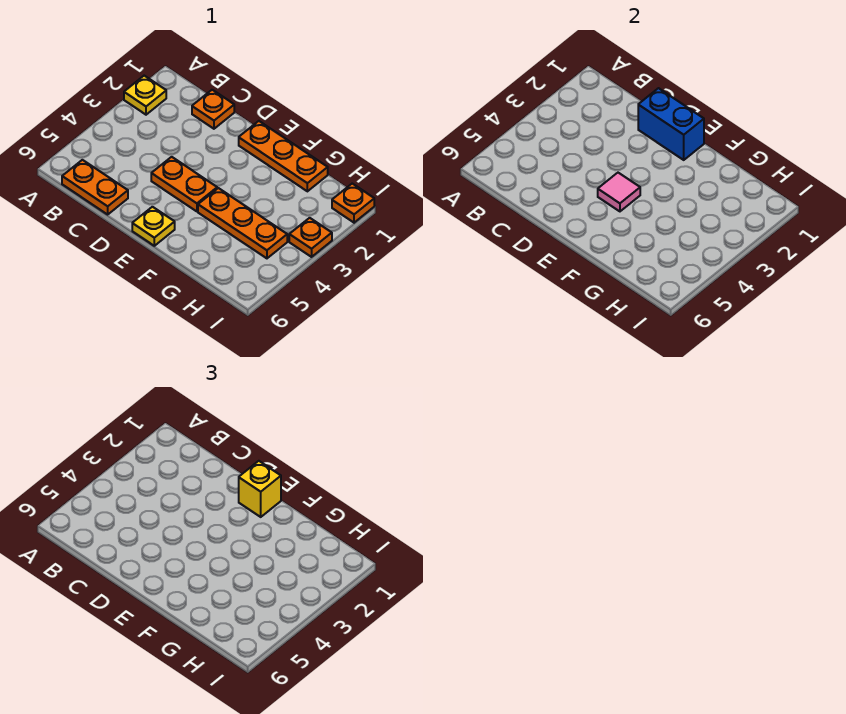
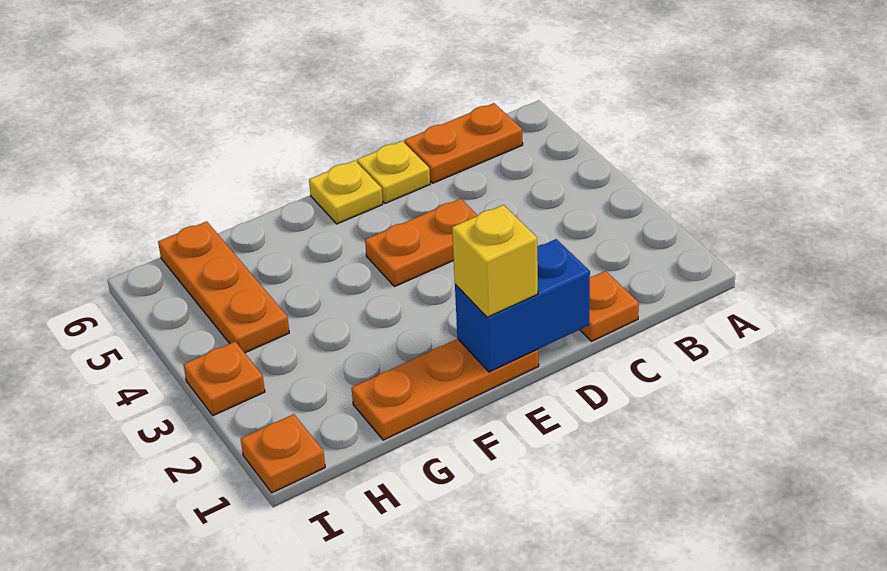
yellow plate A2 level 1 -> yellow plate D6 level 1
pink tile E4 level 2 -> none
orange plate F4:H4 level 1 -> orange plate H4:H6 level 1

